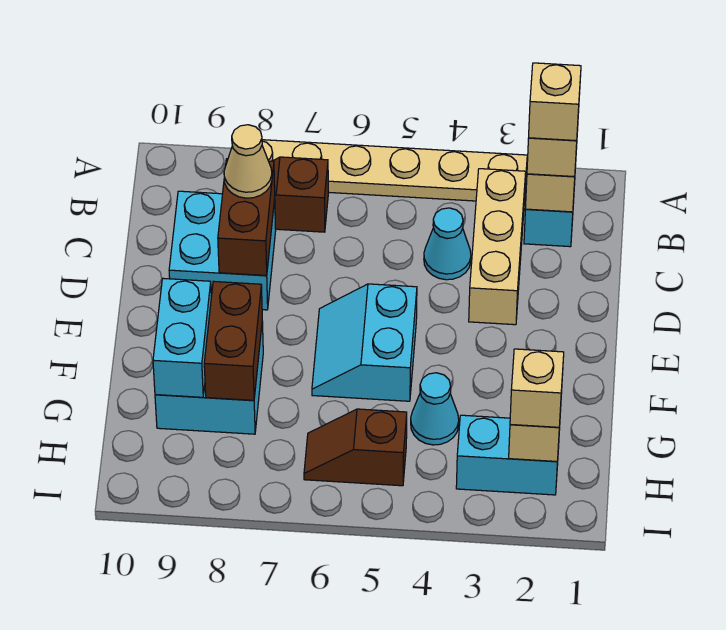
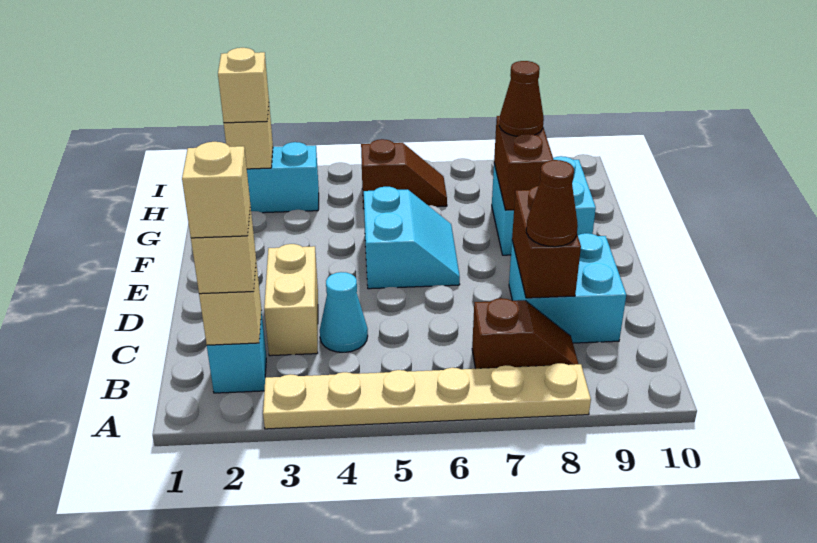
tan brick B3:D3 level 1 -> tan brick C3:D3 level 1
tan cone C8 level 3 -> brown cone C8 level 3
cyan brick F9:G9 level 2 -> none
cyan cone G4 level 1 -> none
none -> brown cone G8 level 3

